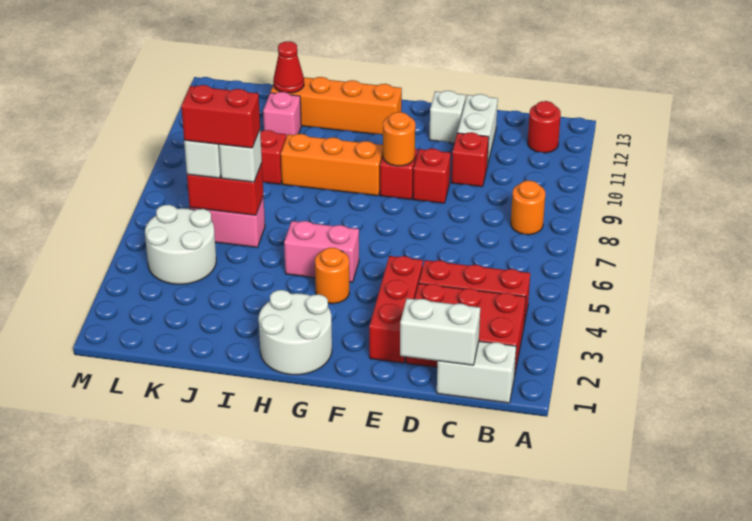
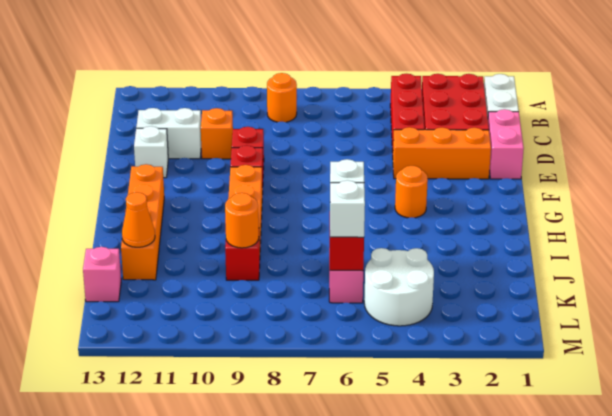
red round brick B12 level 1 -> none
white brick C1:D1 level 2 -> none
red brick D10 level 1 -> orange brick D10 level 1
red brick E2:E4 level 1 -> orange brick E2:E4 level 1
orange round brick F9 level 2 -> orange round brick J9 level 2
white round brick G1:H2 level 1 -> none
pink brick G5:H5 level 1 -> pink brick D1:E1 level 1
red brick J6:K6 level 4 -> none
pink brick J11 level 1 -> pink brick K13 level 1
red cone J12 level 2 -> orange cone J12 level 2

